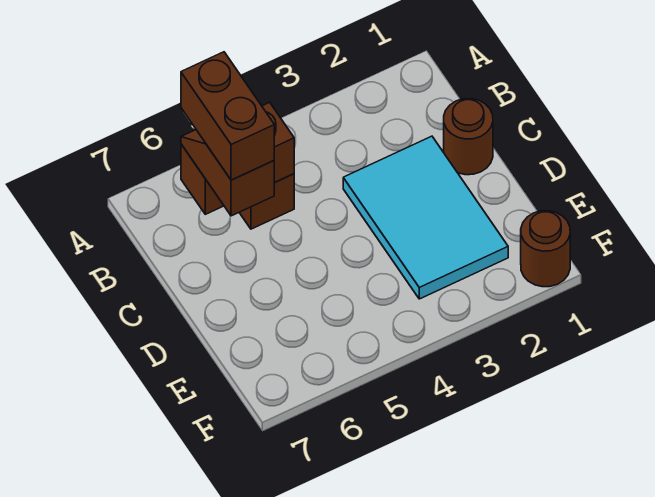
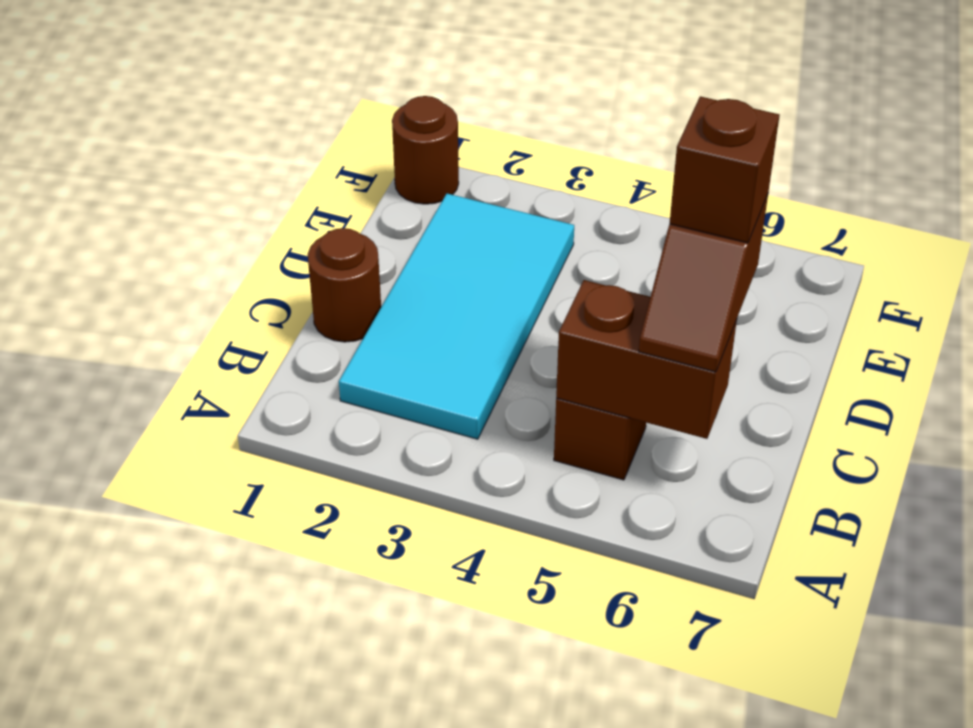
brown brick B6:C6 level 4 -> brown brick C6 level 4
cyan tile C2:E3 level 1 -> cyan tile B2:E3 level 1

